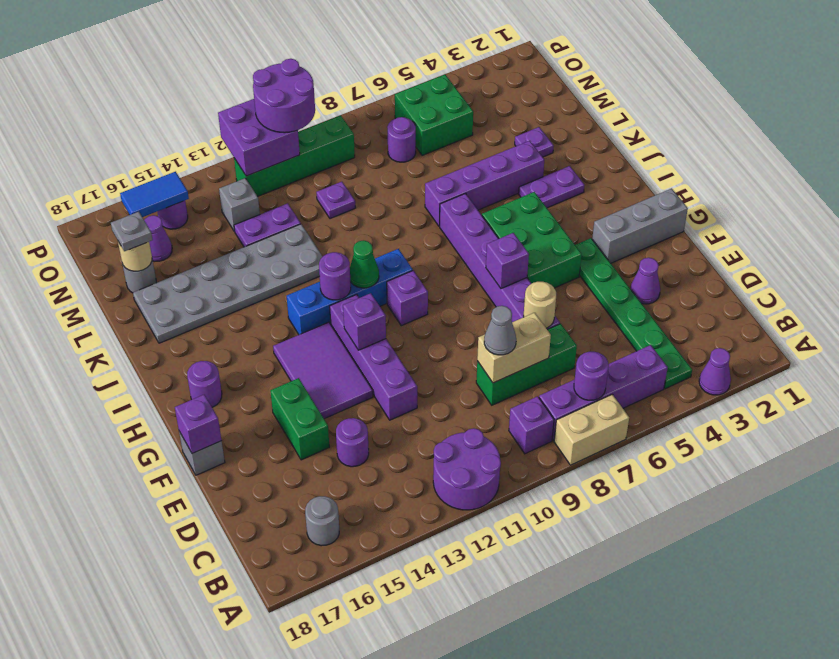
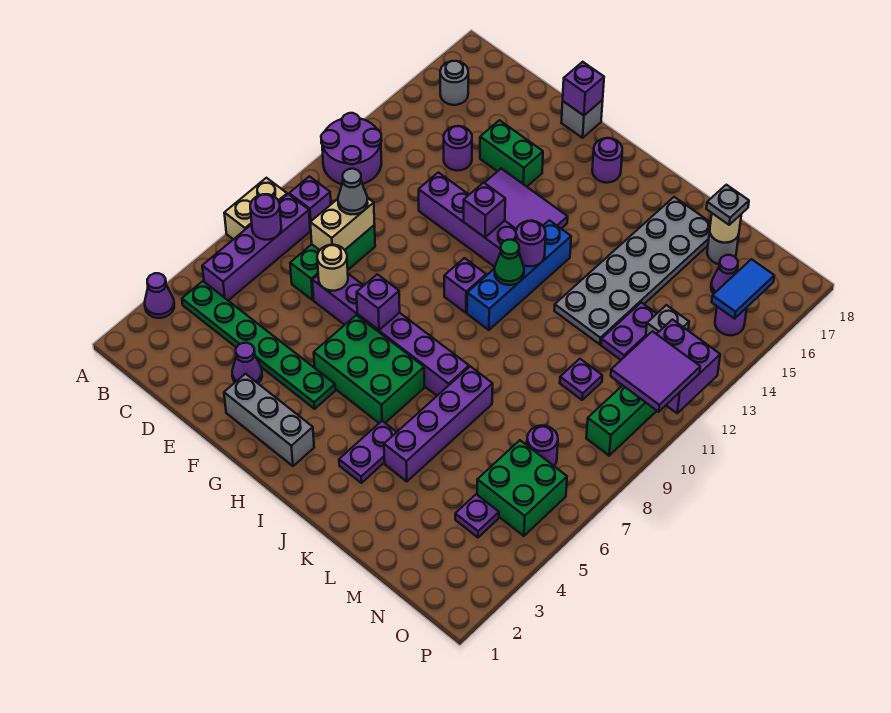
grey brick G1:G3 level 1 -> grey brick F2:H2 level 1
purple plate L3 level 1 -> purple plate N4 level 1
purple round brick O10:P11 level 3 -> purple tile O10:P11 level 3

